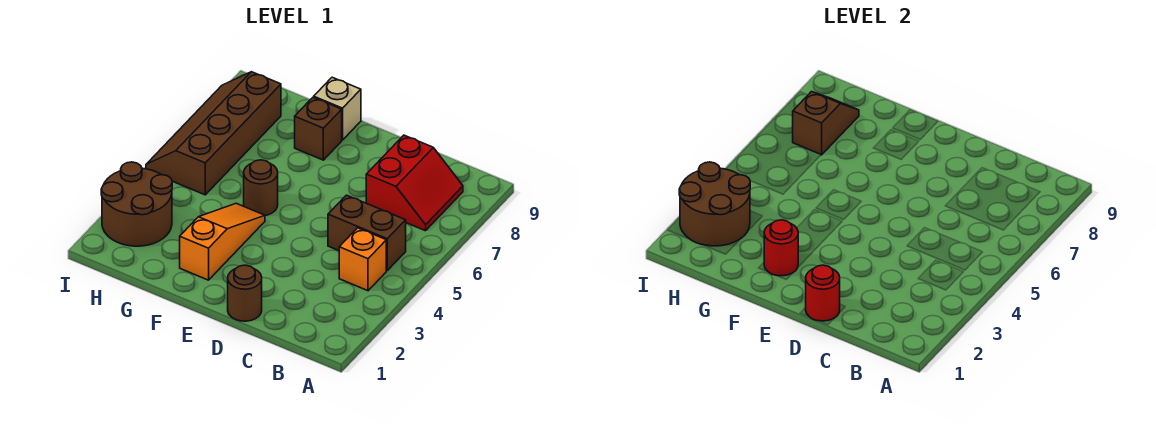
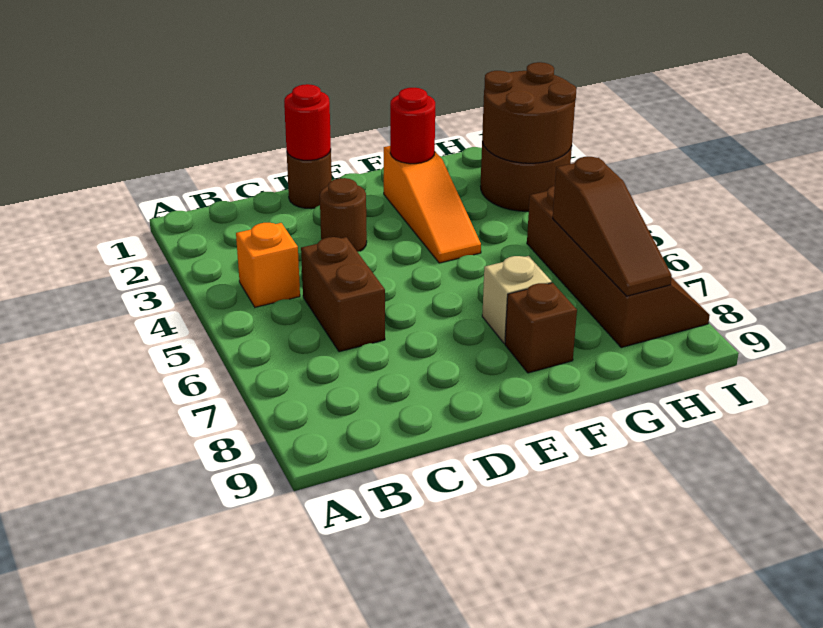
brown brick B5:C5 level 1 -> brown brick C5:C6 level 1
red slope B7:C8 level 1 top C -> none
brown round brick F5 level 1 -> brown round brick D3 level 1
tan brick F9 level 1 -> tan brick F7 level 1
brown slope H7:H8 level 2 top 7 -> brown slope H6:H8 level 2 top 6

